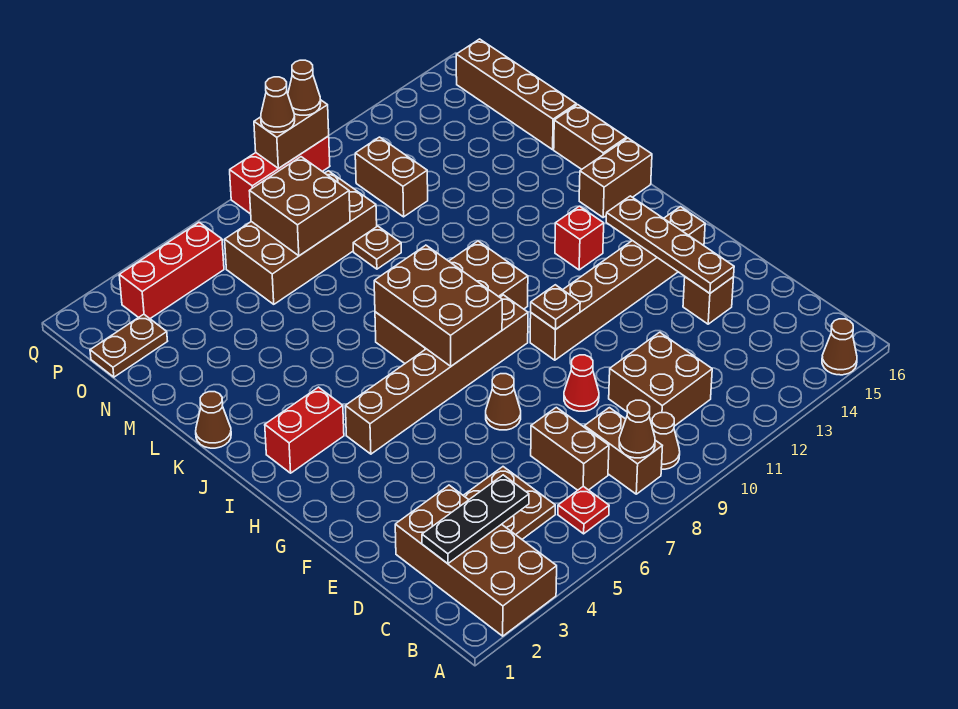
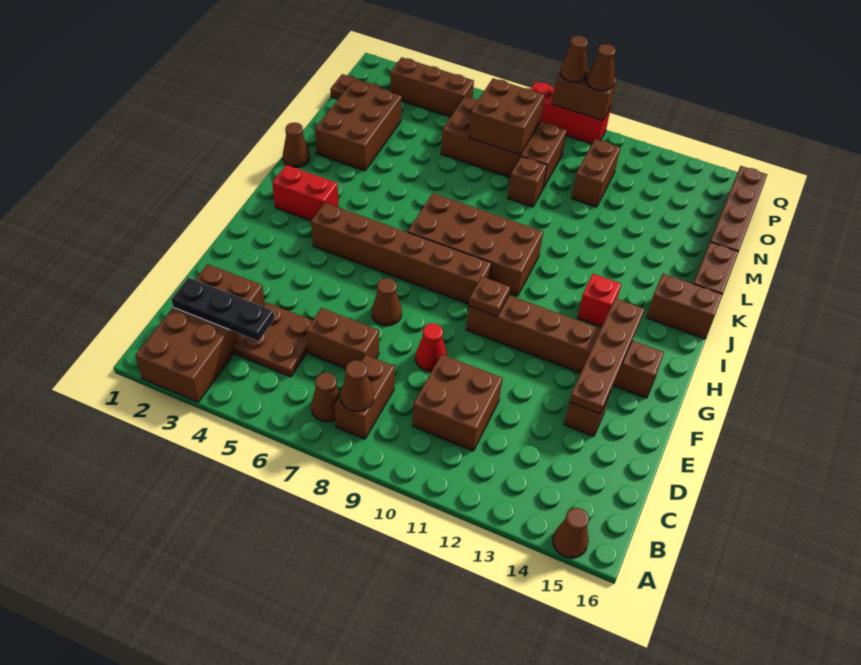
red plate B6 level 1 -> none
brown cone B9 level 1 -> brown cone B7 level 1
brown brick C7:D7 level 1 -> brown brick D6:D7 level 1
brown brick H7:J8 level 2 -> brown brick L2:N3 level 1
brown plate M9 level 1 -> brown brick M9 level 1
red brick P3:P5 level 1 -> brown brick P3:P5 level 1

